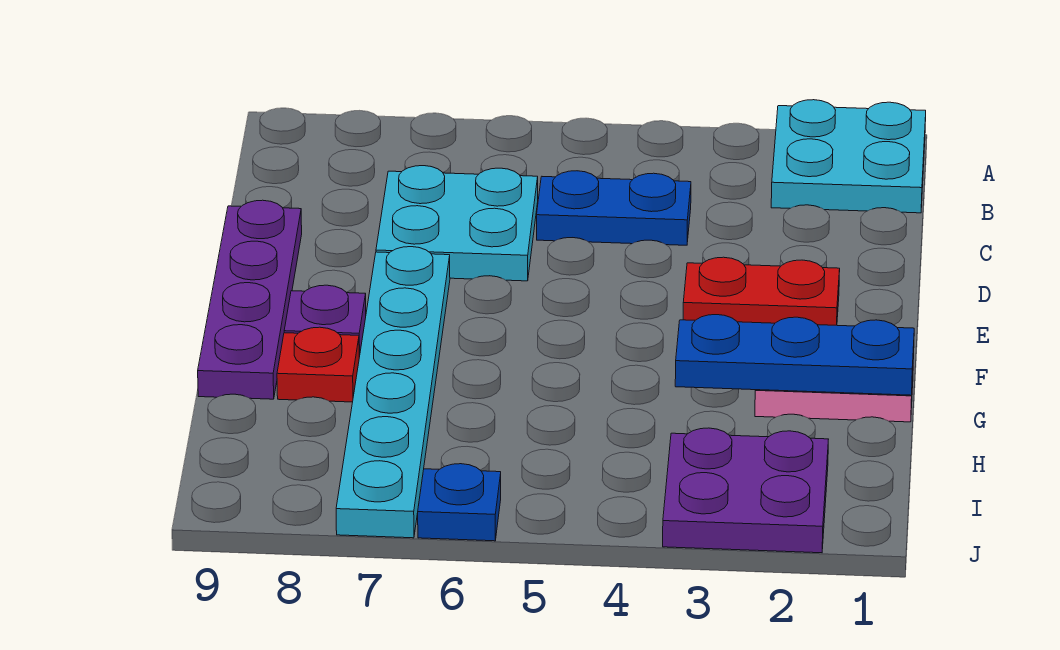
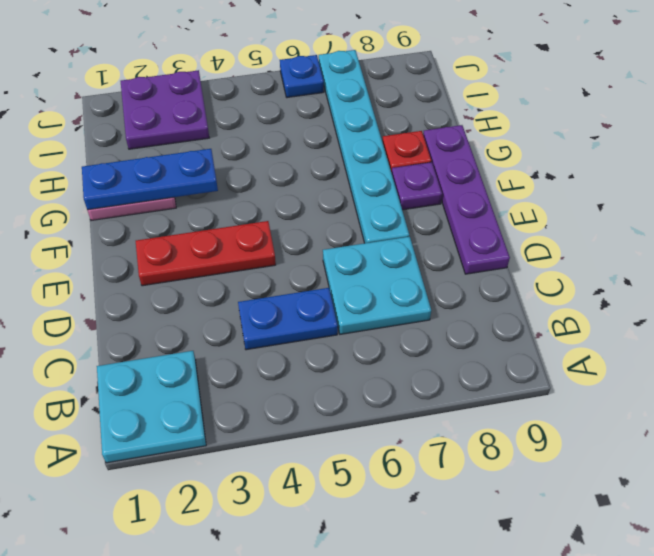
red plate E2:E3 level 1 -> red plate E2:E4 level 1

